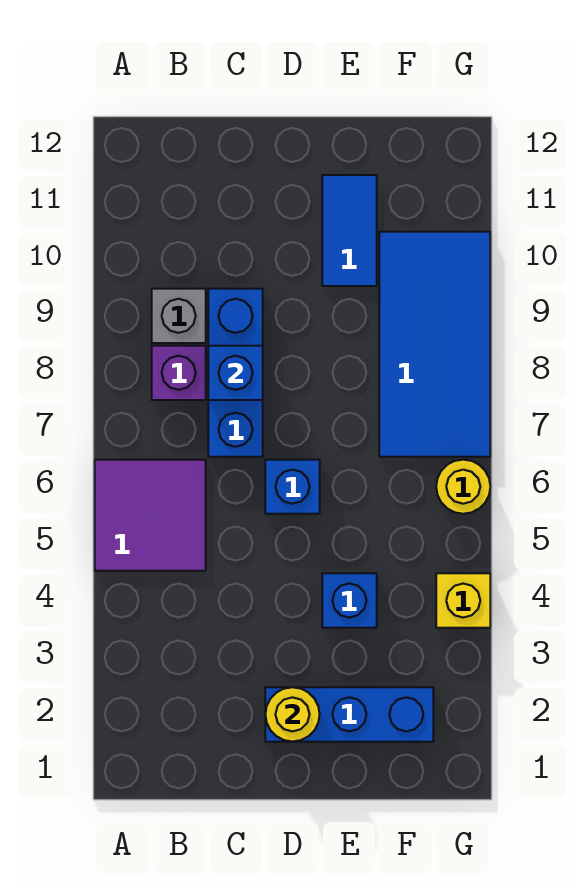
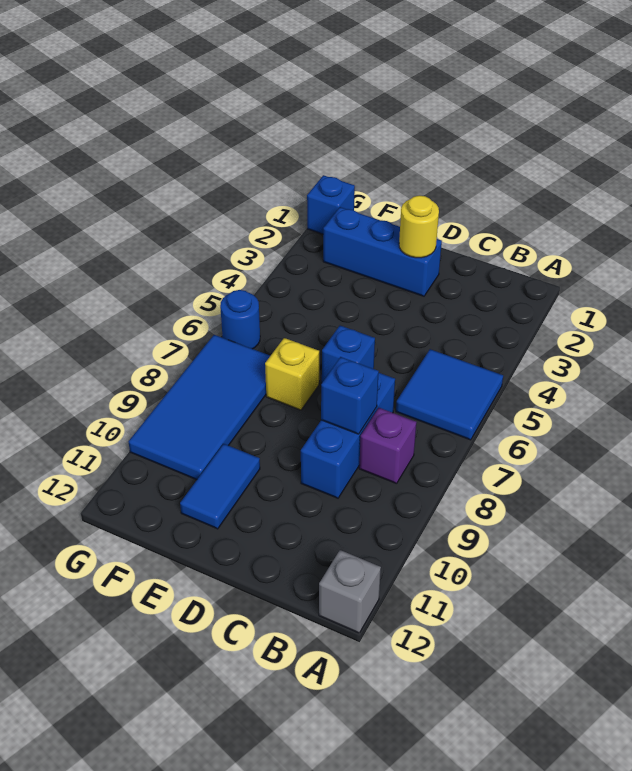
purple tile A5:B6 level 1 -> blue tile A5:B6 level 1
grey brick B9 level 1 -> grey brick A12 level 1
blue brick E4 level 1 -> blue brick G1 level 1
yellow brick G4 level 1 -> yellow brick E7 level 1
yellow round brick G6 level 1 -> blue round brick G6 level 1

